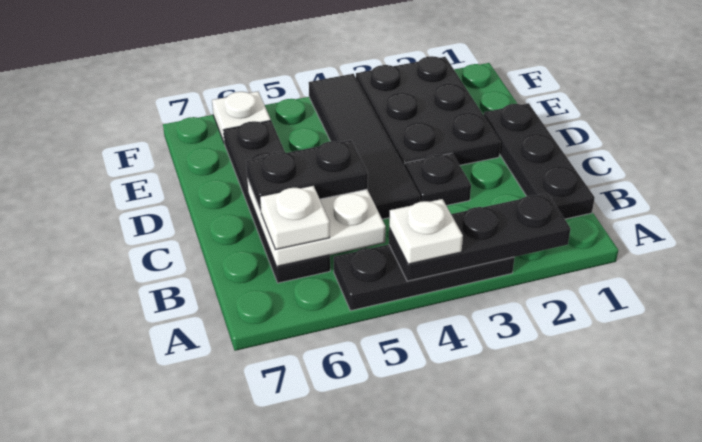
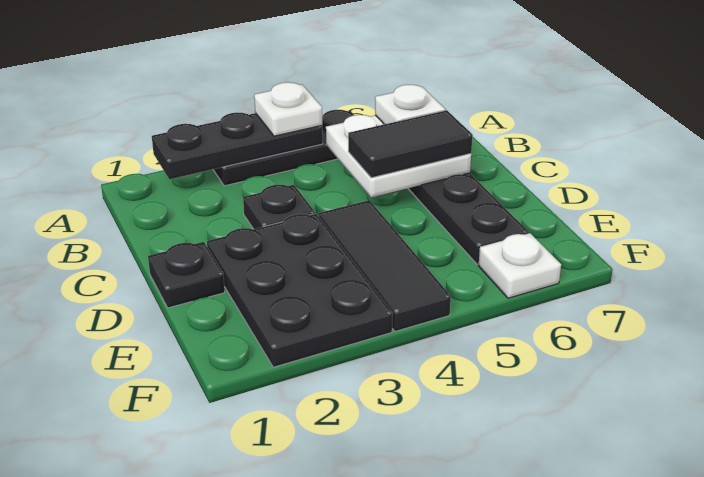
black plate B1:D1 level 1 -> black plate D1 level 1
black tile C4:F4 level 1 -> black tile D4:F4 level 1
black plate C5:C6 level 3 -> black tile C5:C6 level 3

